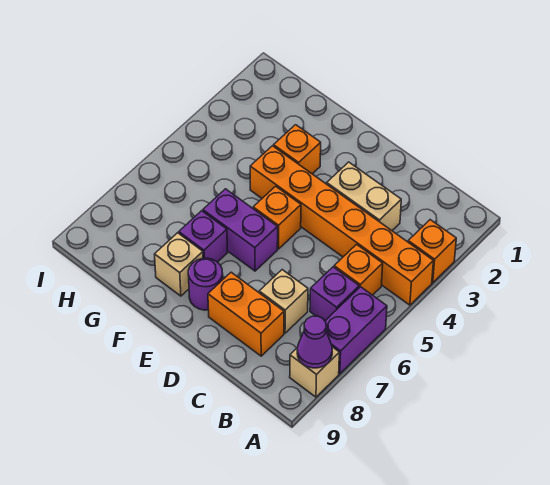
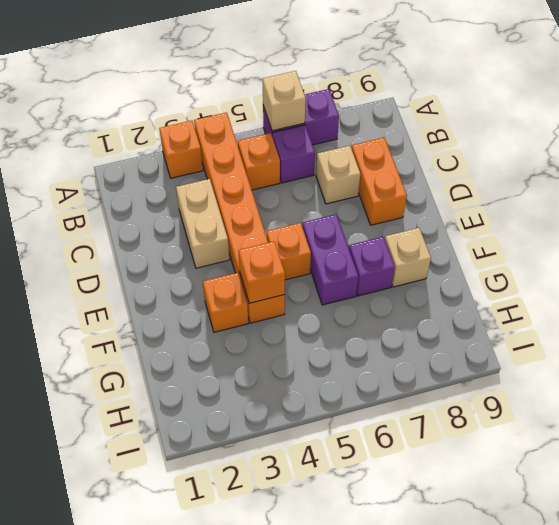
tan brick A8 level 1 -> tan brick A6 level 2
purple cone A8 level 2 -> none
purple round brick E8 level 1 -> none
none -> orange brick F4 level 2

